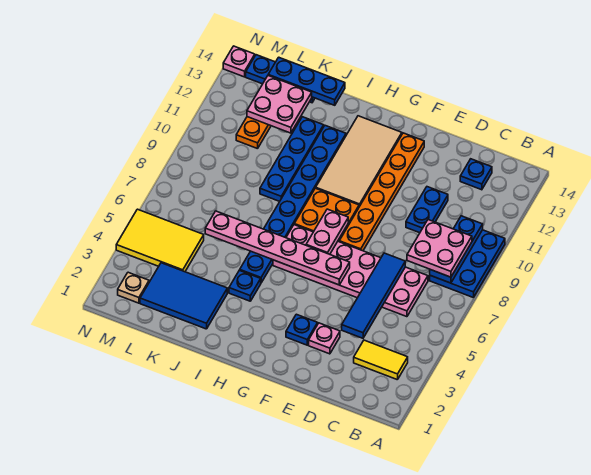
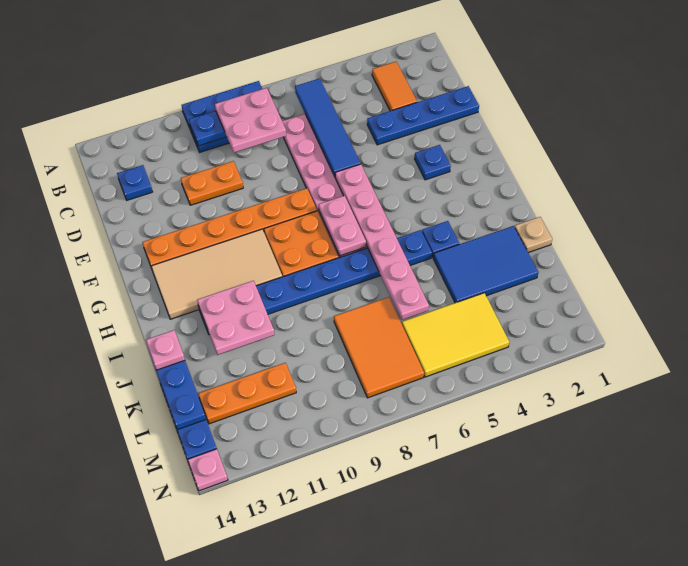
yellow tile B3:C3 level 1 -> orange tile B3:C3 level 1
blue tile D4:D7 level 2 -> blue tile B6:E6 level 2
blue plate D10:D11 level 1 -> orange plate D10:D11 level 1
pink plate E3 level 1 -> pink plate J14 level 3
pink plate G7:G8 level 2 -> pink plate G7:H7 level 2
blue tile J2:L3 level 1 -> blue tile J2:K4 level 1
blue plate J9:J12 level 1 -> blue plate D1:D4 level 1
none -> orange tile K7:M8 level 1
pink plate K12:L13 level 2 -> pink plate I11:J12 level 2
yellow tile L4:N5 level 1 -> yellow tile L4:M6 level 1
tan plate M2 level 1 -> tan plate J1 level 1

